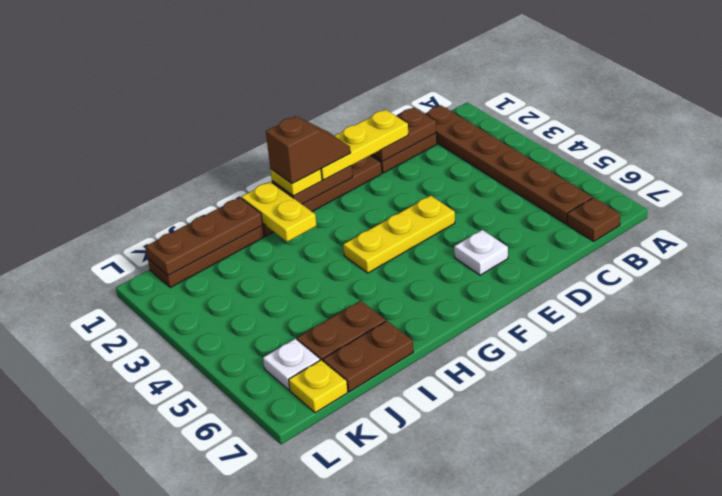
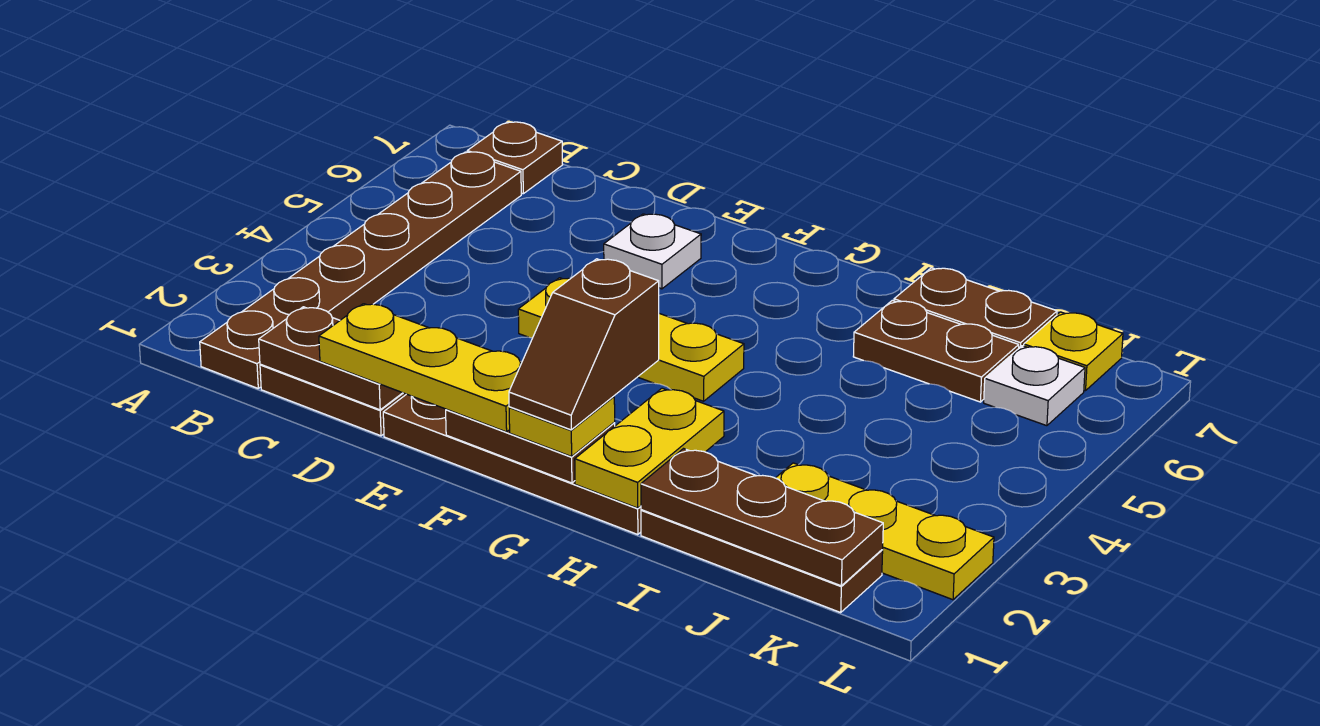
brown slope F1:G1 level 4 top G -> brown slope G1:G2 level 4 top 2
none -> yellow plate J2:L2 level 1

